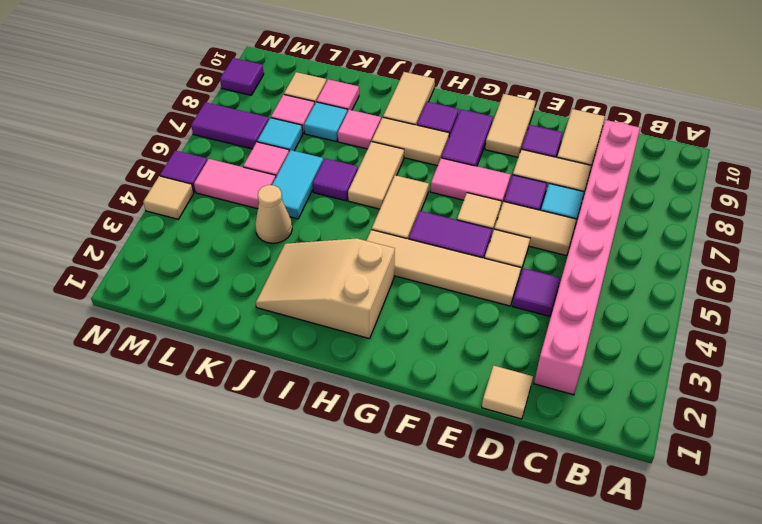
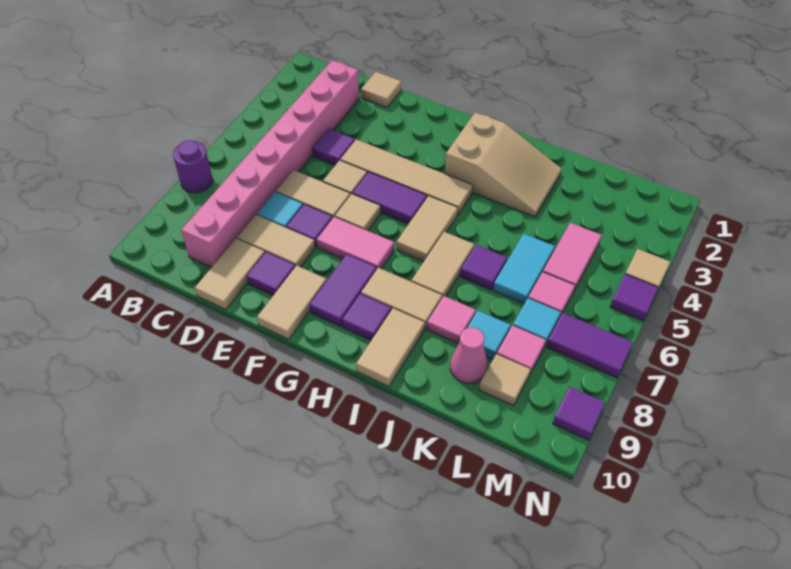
none -> purple round brick A7 level 1
tan cone K4 level 1 -> none
pink tile K9 level 1 -> pink cone K9 level 1
pink tile L5:M5 level 1 -> pink tile L4:L5 level 1

